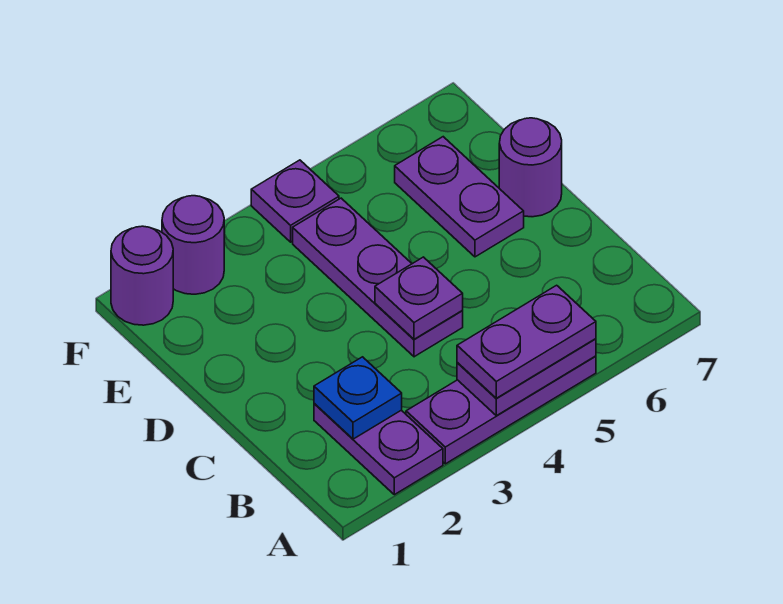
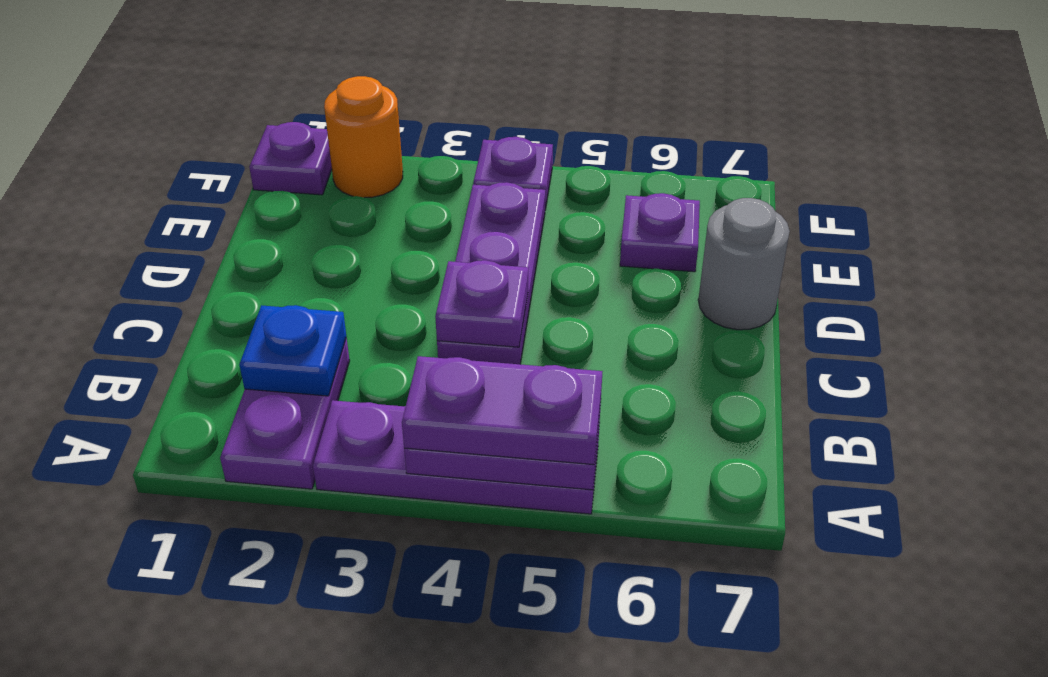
purple plate D6:E6 level 1 -> purple plate E6 level 1
purple round brick D7 level 1 -> grey round brick D7 level 1
purple round brick F1 level 1 -> purple plate F1 level 1
purple round brick F2 level 1 -> orange round brick F2 level 1

